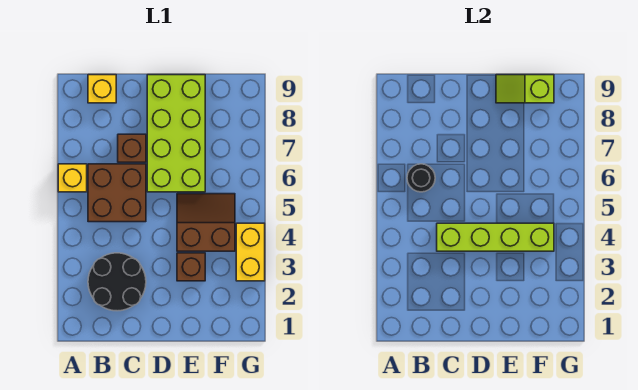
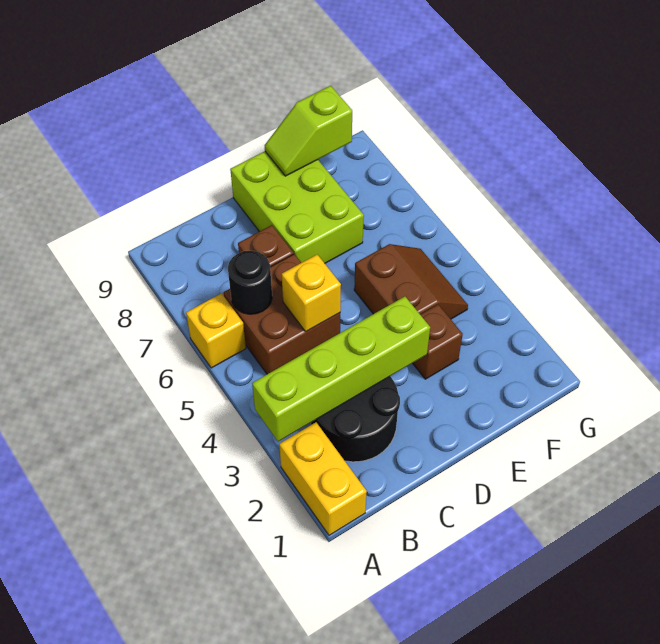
yellow brick B9 level 1 -> yellow brick C5 level 2
lime brick C4:F4 level 2 -> lime brick A3:D3 level 2
lime brick D6:E9 level 1 -> lime brick D7:E9 level 1
brown slope E4:F5 level 1 top 4 -> brown slope E4:F5 level 1 top E
yellow brick G3:G4 level 1 -> yellow brick A1:A2 level 1

